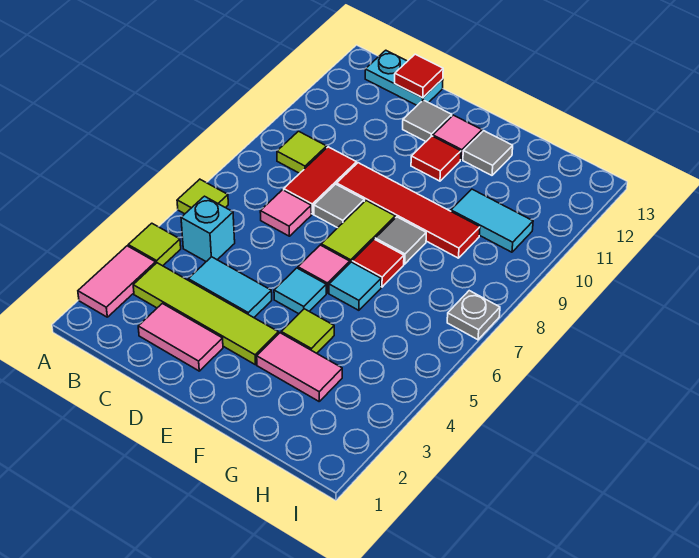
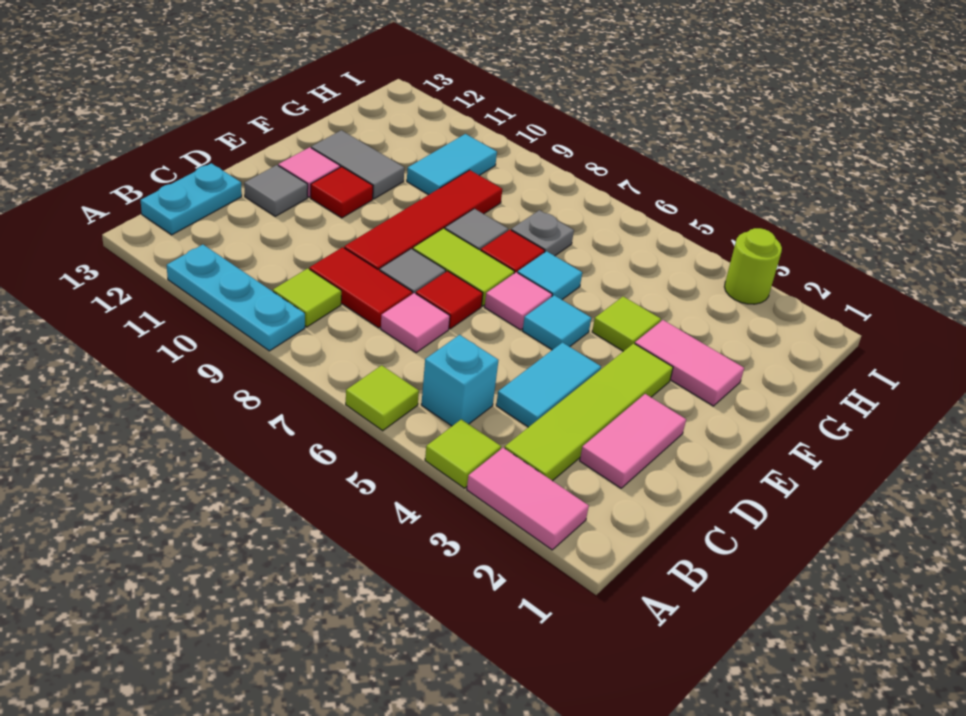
none -> cyan plate A9:A11 level 1
red tile C13 level 2 -> red tile D7 level 1
pink tile F3:G3 level 1 -> pink tile F2:F3 level 1
grey tile F12 level 1 -> grey tile F11:F12 level 1
none -> lime round brick I3 level 1
grey plate I7 level 1 -> grey plate G7 level 1

